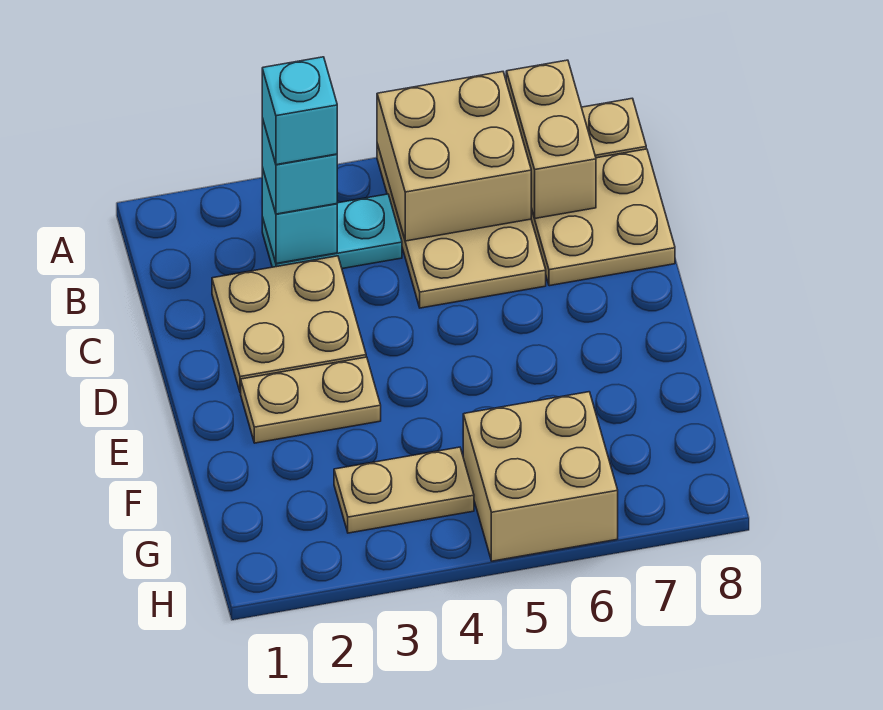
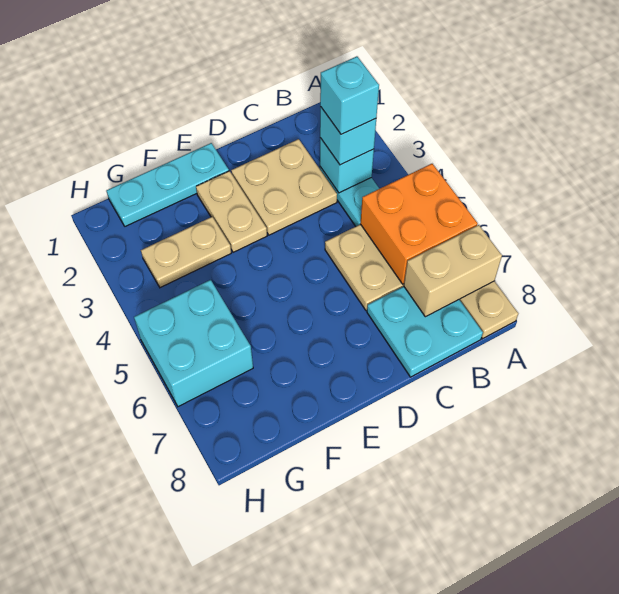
tan brick A5:B6 level 2 -> orange brick A5:B6 level 2
tan plate B7:C8 level 1 -> cyan plate B7:C8 level 1
none -> cyan plate E1:G1 level 1
tan plate G3:G4 level 1 -> tan plate F3:G3 level 1
tan brick G5:H6 level 1 -> cyan brick G5:H6 level 1

